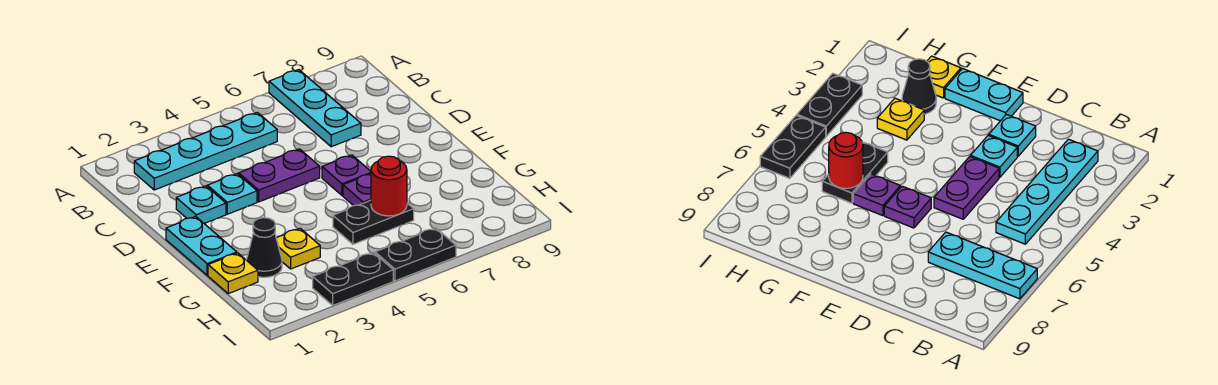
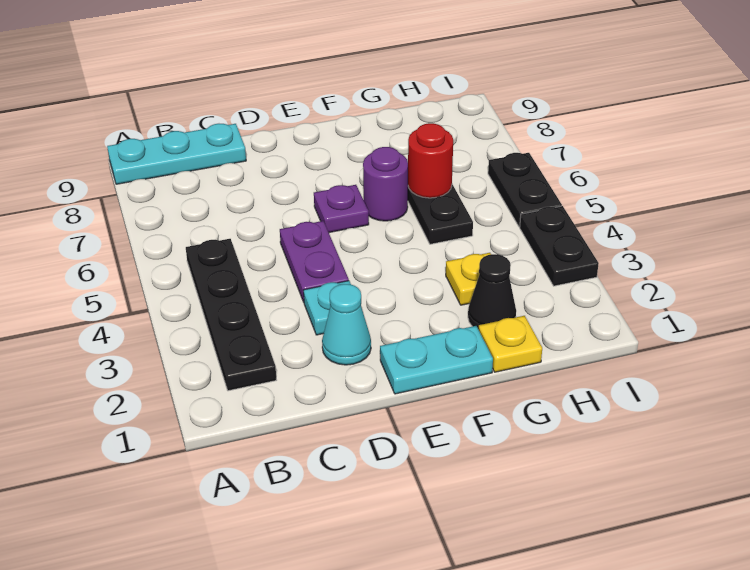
cyan plate A7:C7 level 1 -> cyan plate A9:C9 level 1
cyan plate B2:B5 level 1 -> black plate B2:B5 level 1
cyan plate D2 level 1 -> cyan cone D2 level 1
purple plate F6 level 1 -> purple round brick F6 level 1

